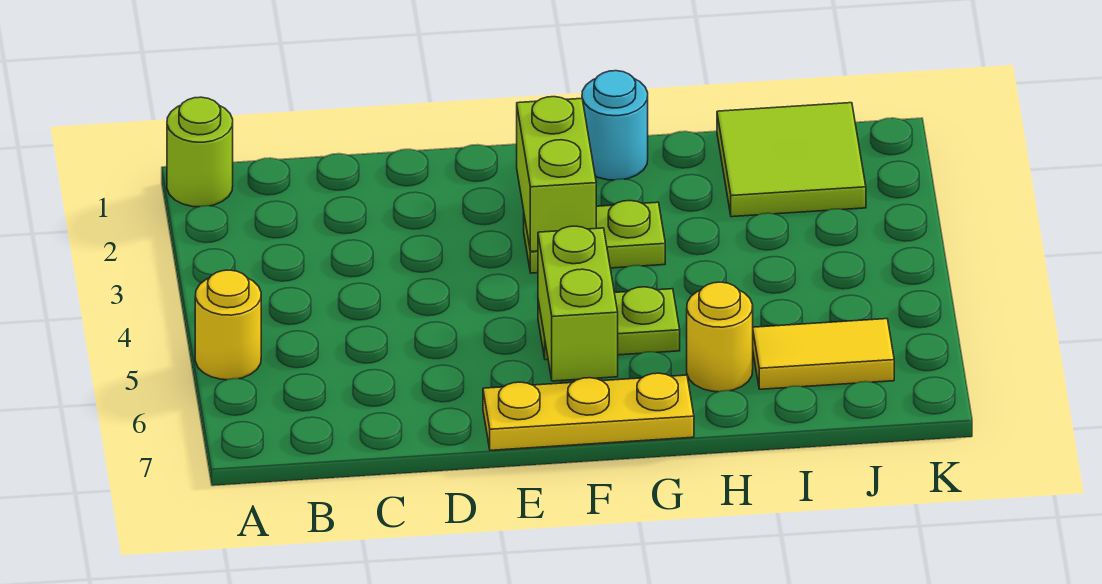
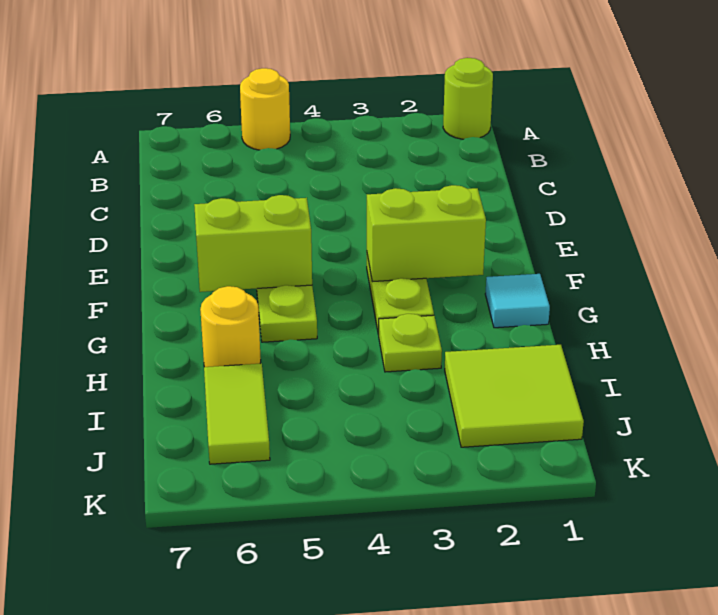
yellow plate E7:G7 level 1 -> none
cyan round brick G1 level 1 -> cyan tile G1 level 1
none -> lime plate H3 level 1
yellow tile I6:J6 level 1 -> lime tile I6:J6 level 1

